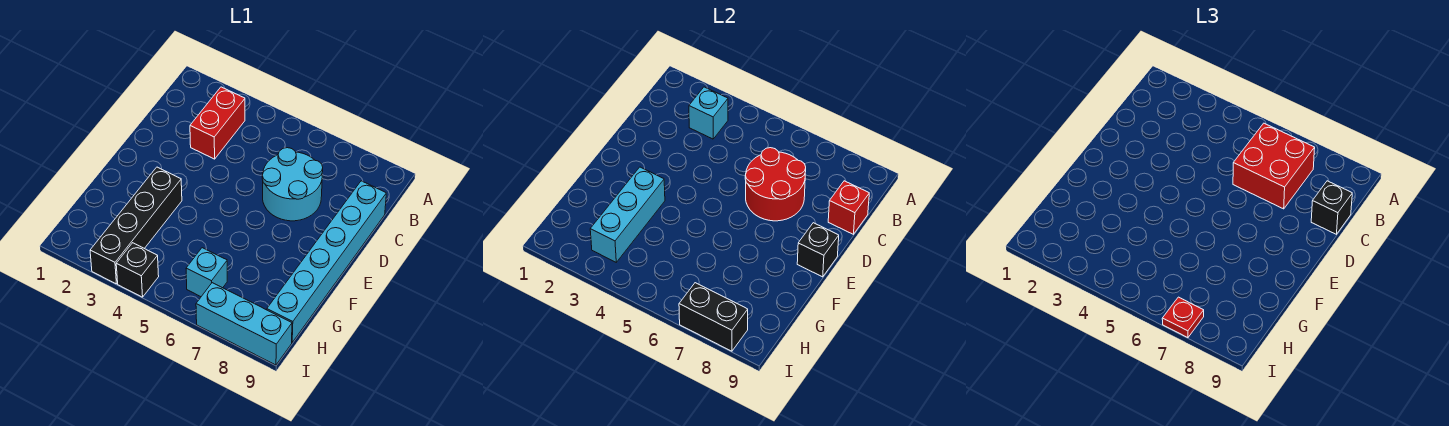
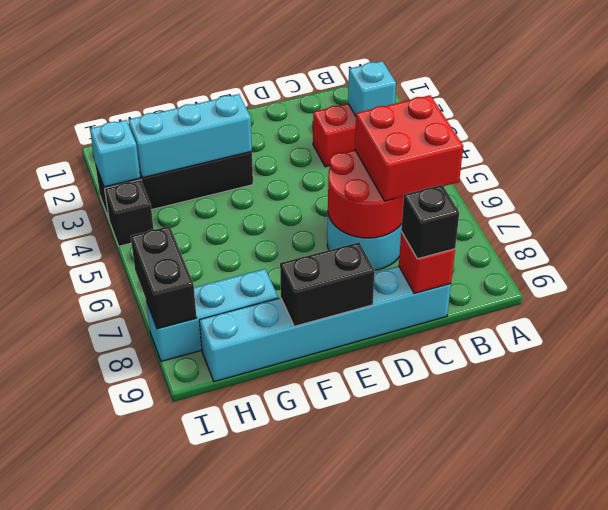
black brick E9 level 2 -> black brick E9:F9 level 2
cyan brick H6 level 1 -> cyan brick I3 level 2
cyan brick I7:I9 level 1 -> cyan brick G8:I8 level 1
red plate I7 level 3 -> none

